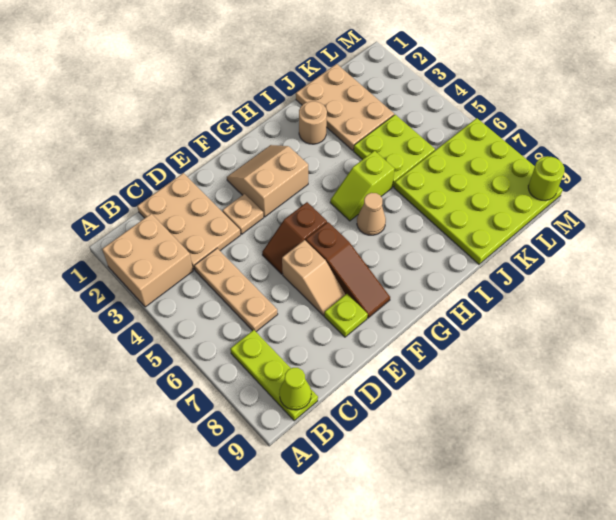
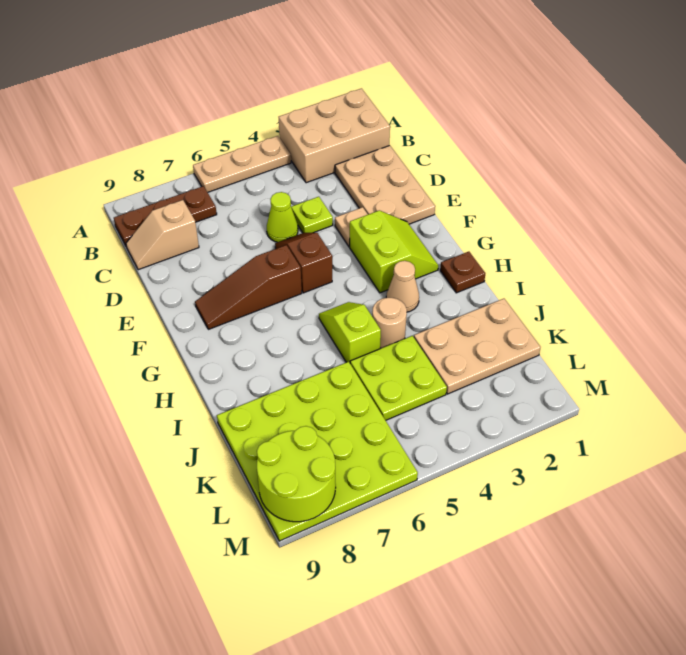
tan brick A2:B3 level 1 -> tan brick A1:B3 level 1
lime plate B7:B9 level 1 -> brown plate B7:B9 level 1
lime cone B9 level 2 -> lime cone D5 level 1
tan plate C1:D3 level 1 -> tan plate C1:E2 level 1
tan plate C4:C6 level 1 -> tan plate A4:A6 level 1
tan slope E6:E7 level 1 top 6 -> tan slope C8:C9 level 1 top 8
lime plate E8 level 1 -> lime plate D4 level 1
tan slope F2:G3 level 1 top 3 -> lime slope F2:G3 level 1 top 3
none -> brown plate H1 level 1
tan cone H6 level 1 -> tan cone H3 level 1
tan round brick I2 level 1 -> tan round brick I4 level 1
lime round brick M9 level 2 -> lime round brick L8:M9 level 2

